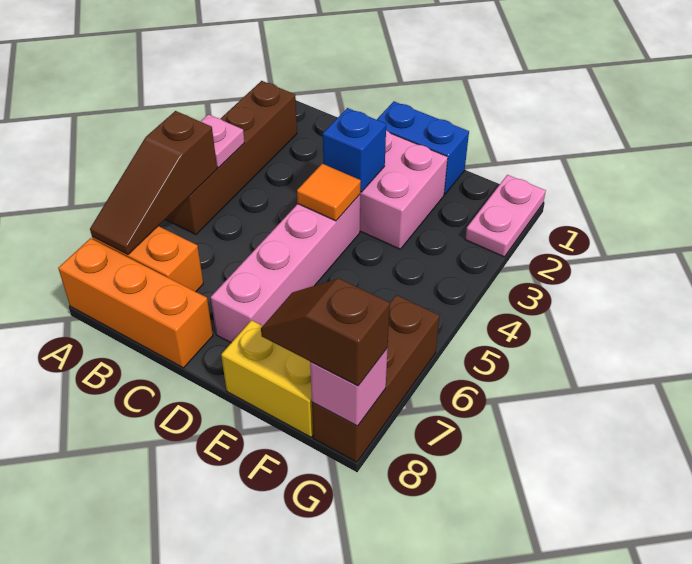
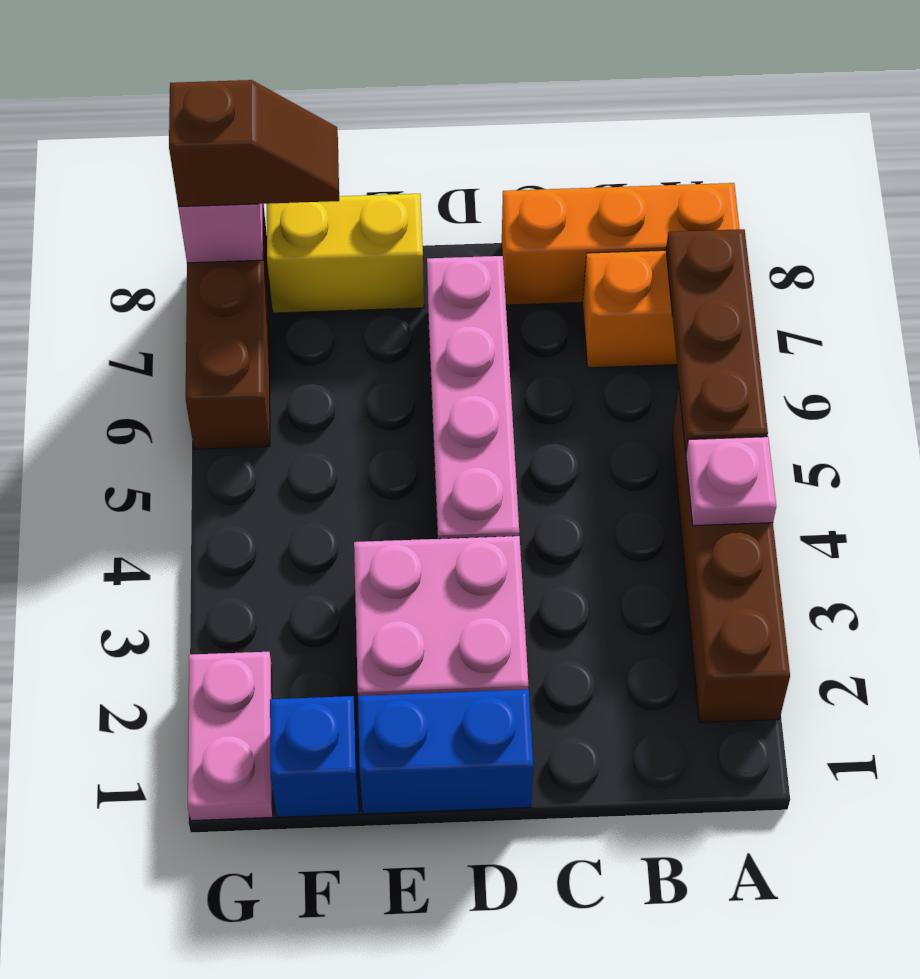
brown slope A5:A7 level 2 top 5 -> brown plate A5:A7 level 2
blue brick D3 level 2 -> blue brick F1 level 1
orange tile D4 level 2 -> none

